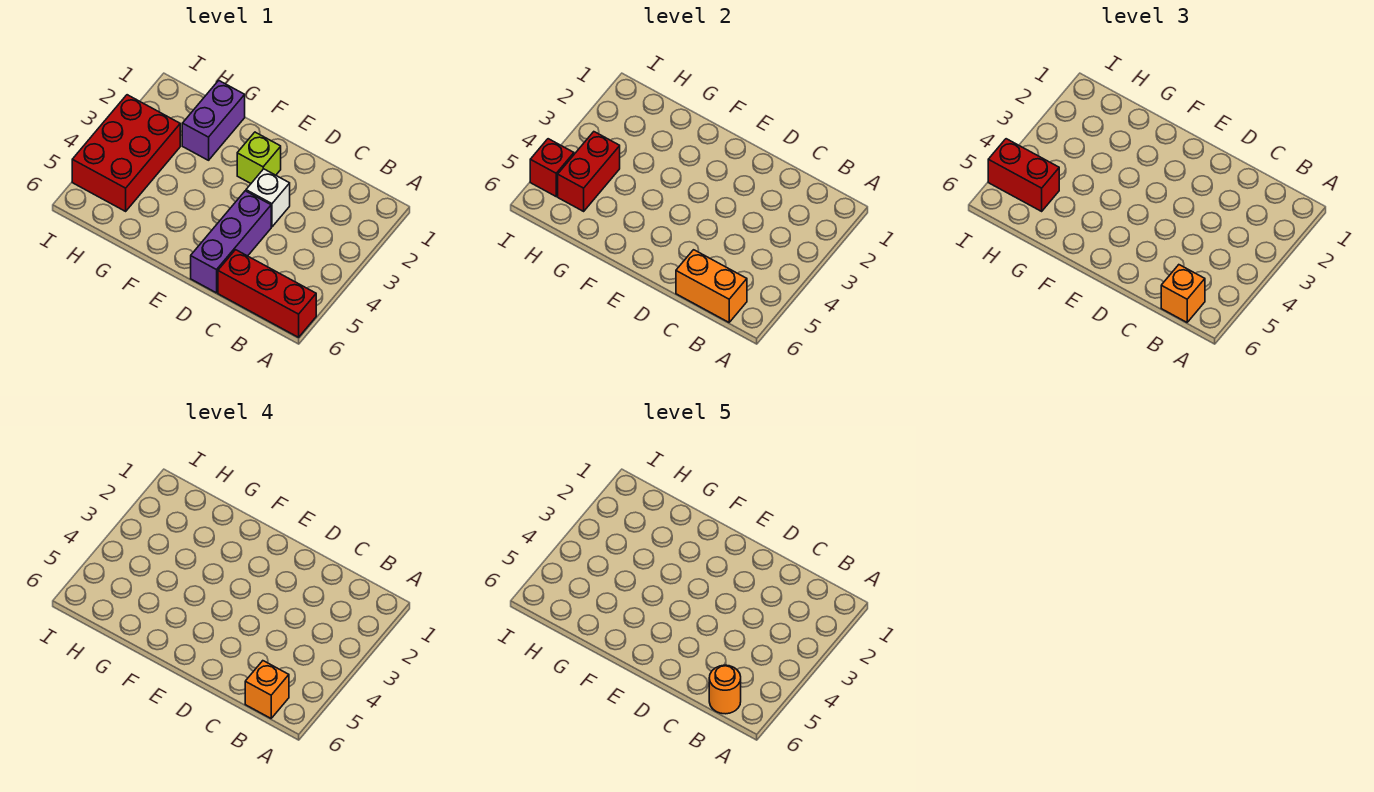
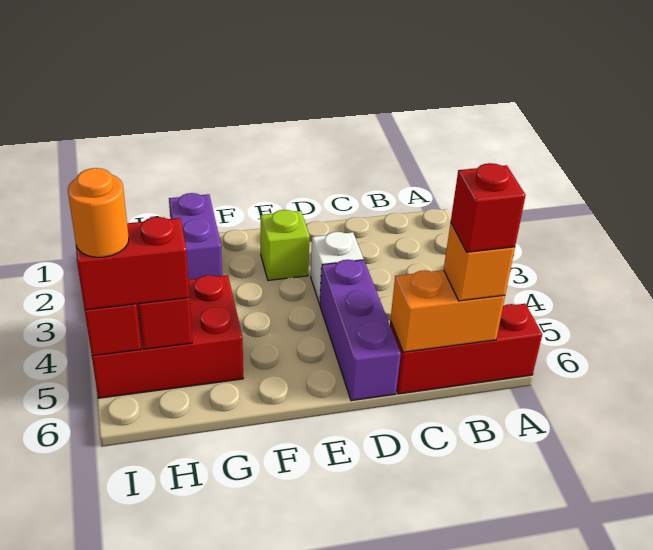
orange brick B6 level 4 -> red brick B6 level 4
orange round brick B6 level 5 -> orange round brick I5 level 4
red brick H3:I5 level 1 -> red brick G4:I5 level 1

